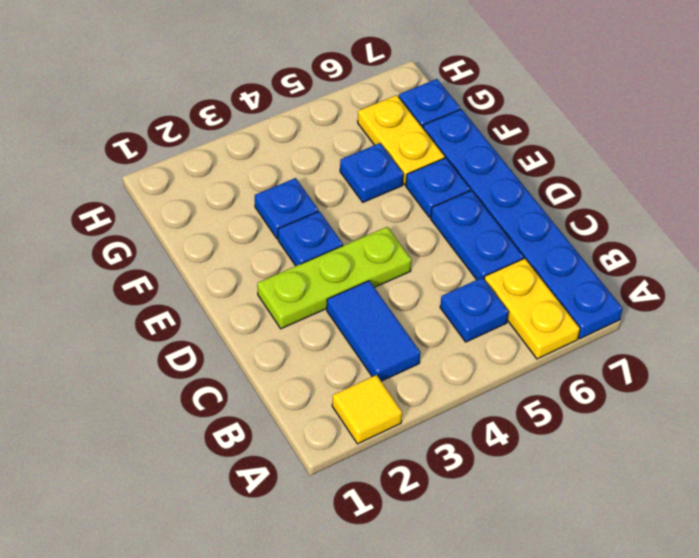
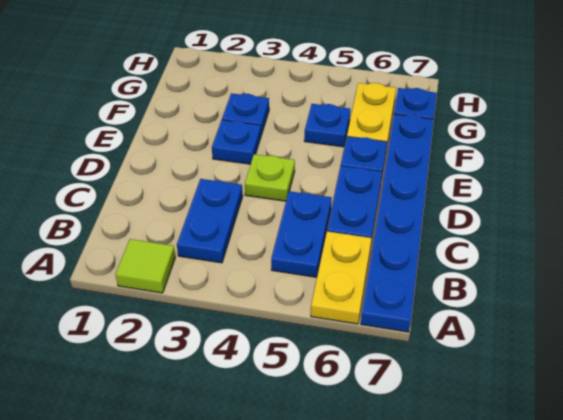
yellow tile A2 level 1 -> lime tile A2 level 1
blue tile B3:C3 level 1 -> blue plate B3:C3 level 1
blue plate B5 level 1 -> blue plate B5:C5 level 1
lime plate D2:D4 level 1 -> lime plate D4 level 1

